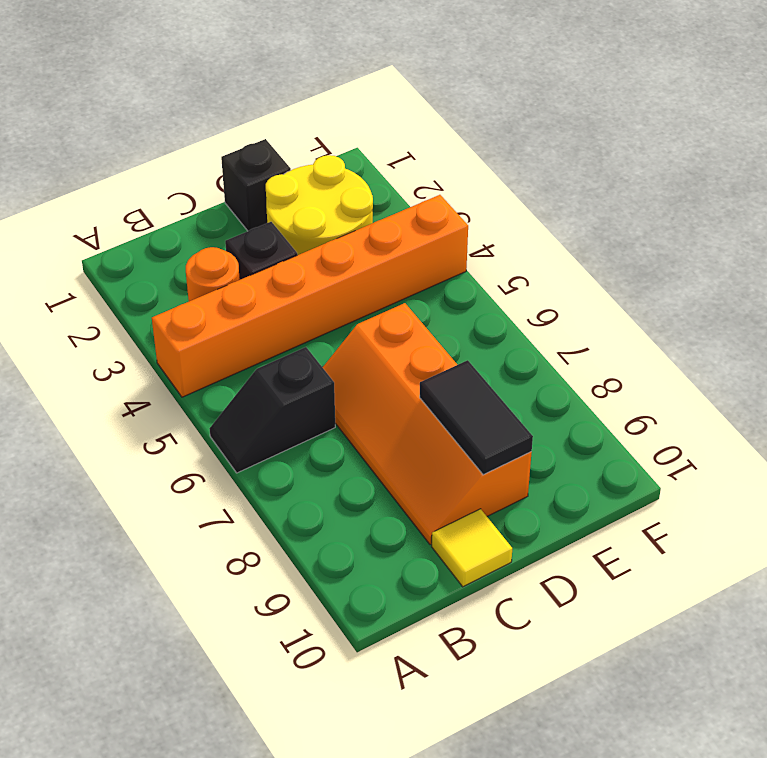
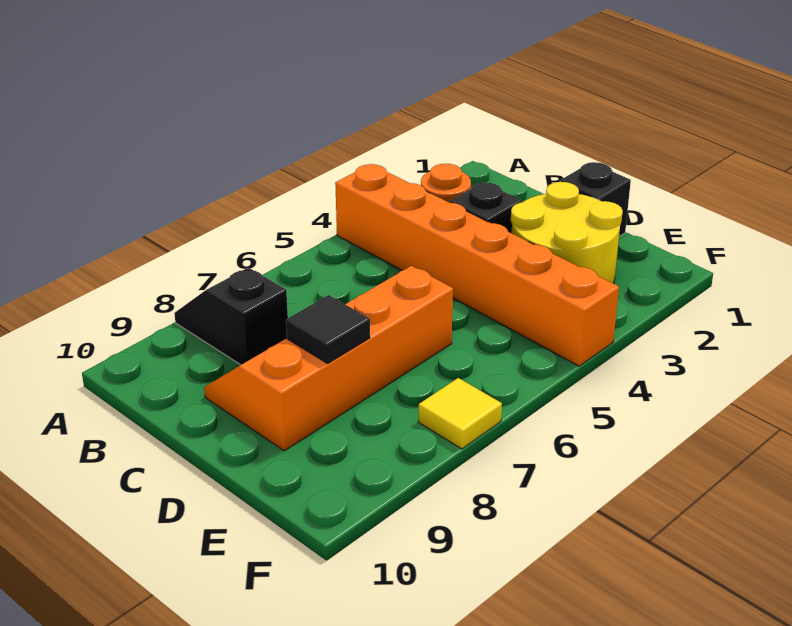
black slope A6:B6 level 1 top B -> black slope A8:B8 level 1 top B
yellow tile C10 level 1 -> yellow tile F7 level 1
black tile D8:D9 level 2 -> black tile D8 level 2

